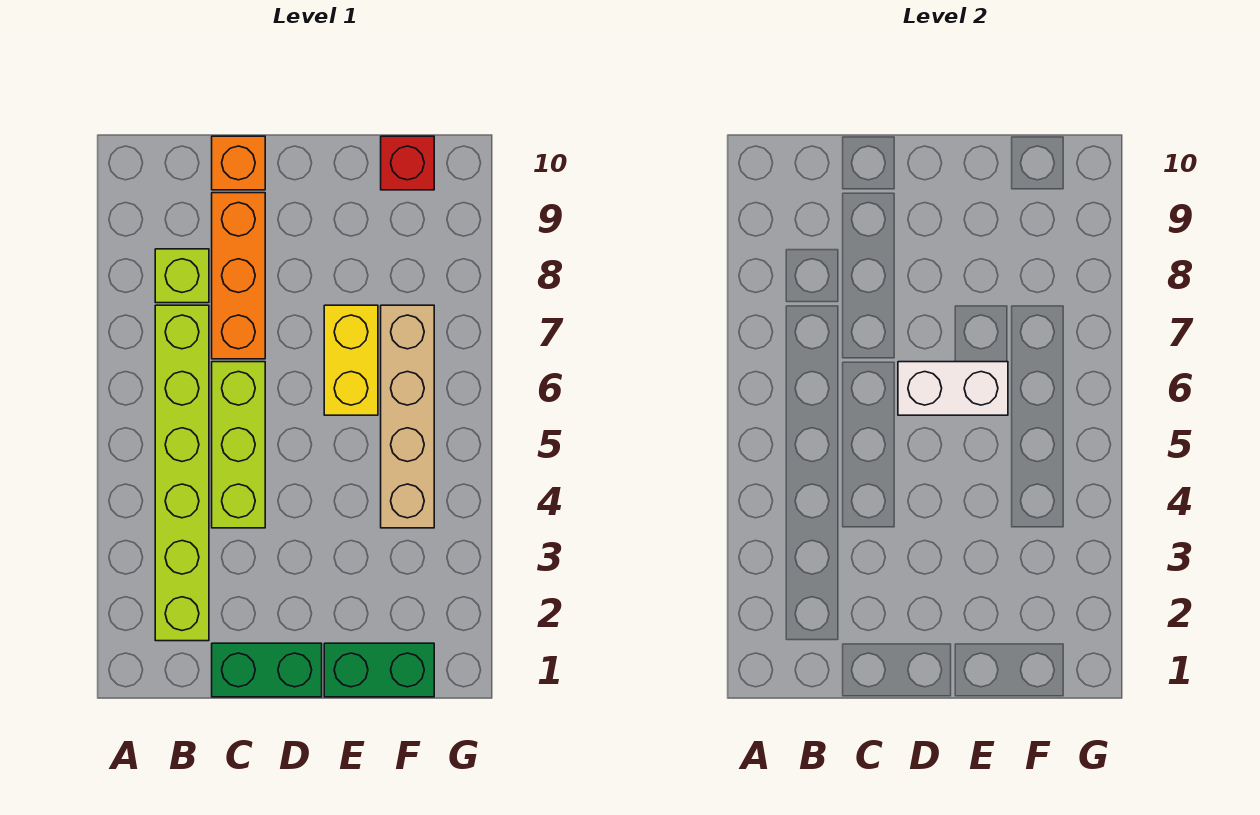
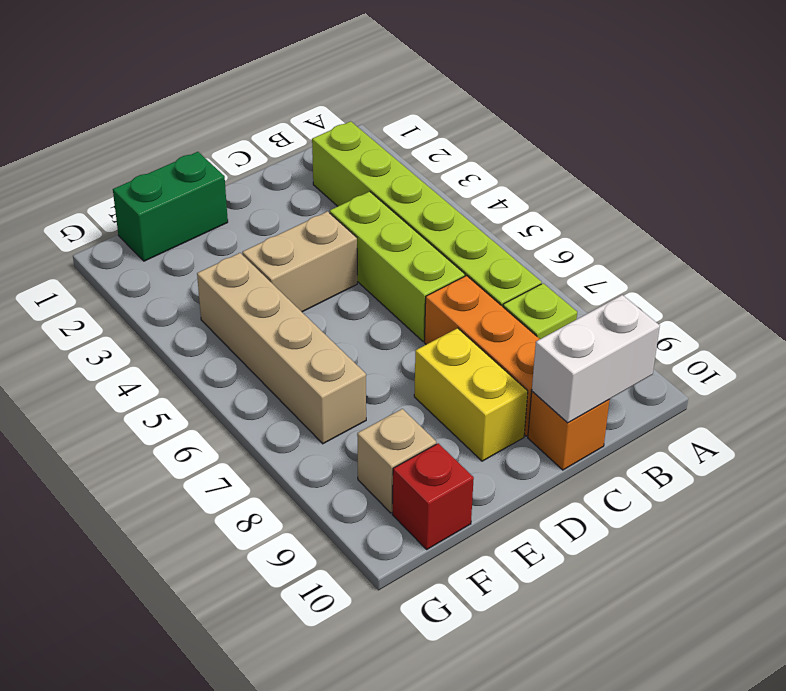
green brick C1:D1 level 1 -> none
none -> tan brick D4:E4 level 1
white brick D6:E6 level 2 -> white brick B10:C10 level 2
yellow brick E6:E7 level 1 -> yellow brick D8:D9 level 1
none -> tan brick F9 level 1

